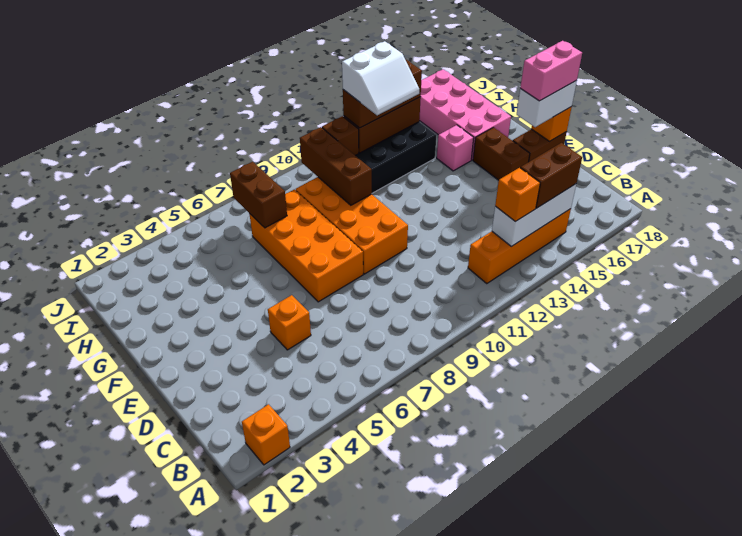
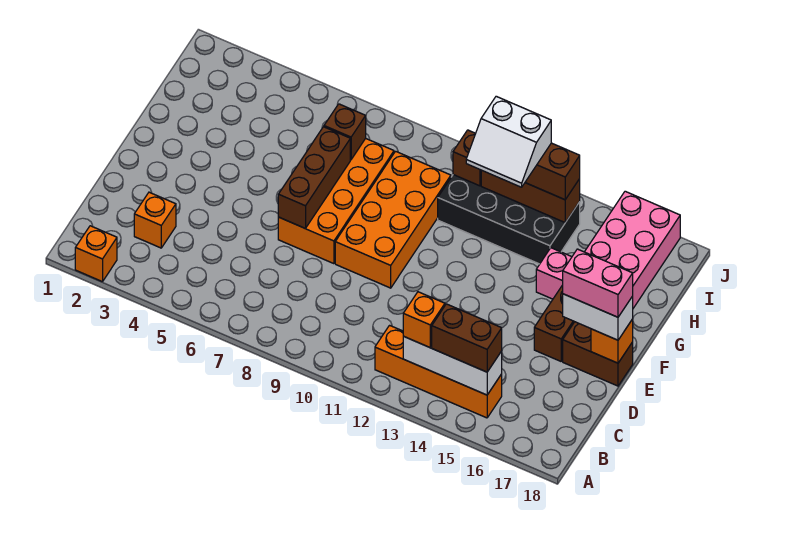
orange brick D5 level 1 -> orange brick C3 level 1
brown brick G10:I10 level 2 -> brown brick E7:G7 level 2
brown brick H7:I7 level 2 -> brown brick H7 level 2

